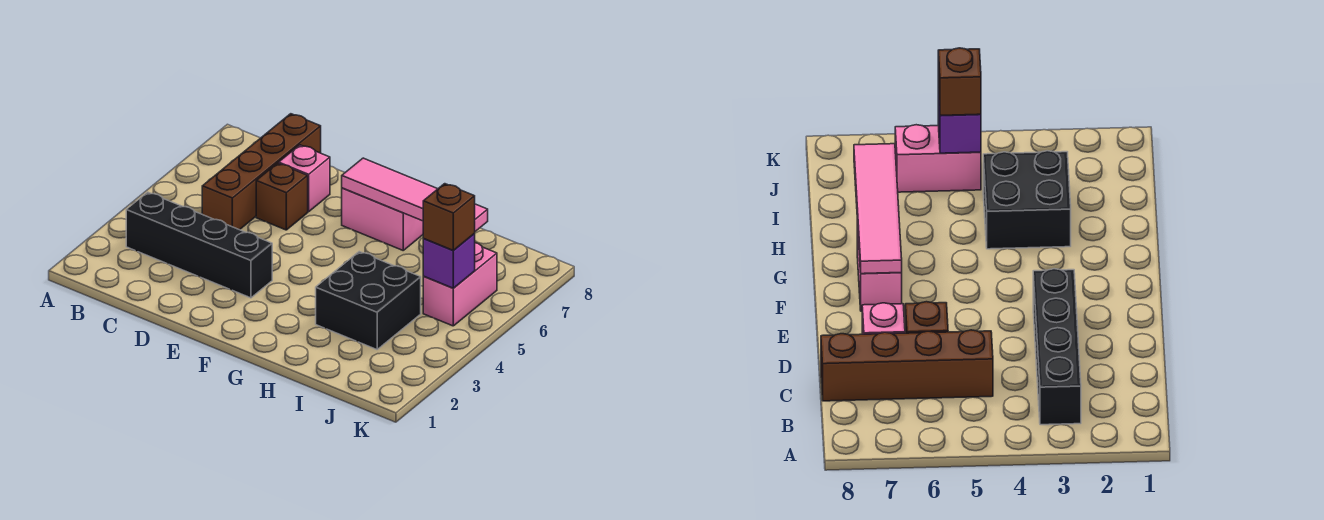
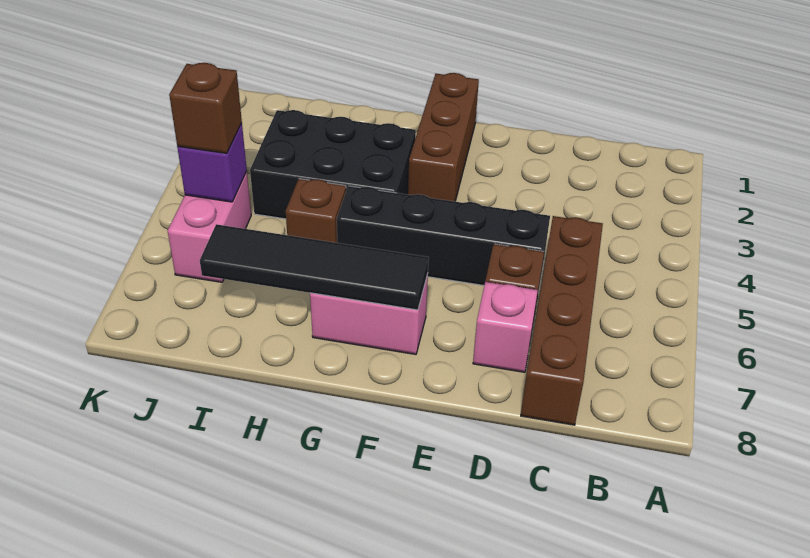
black brick B3:E3 level 1 -> black brick D5:G5 level 1
none -> brown brick F1:F3 level 1
pink tile F7:I7 level 2 -> black tile F7:I7 level 2
black brick H3:I4 level 1 -> black brick G3:I4 level 1
none -> brown brick H5 level 1

